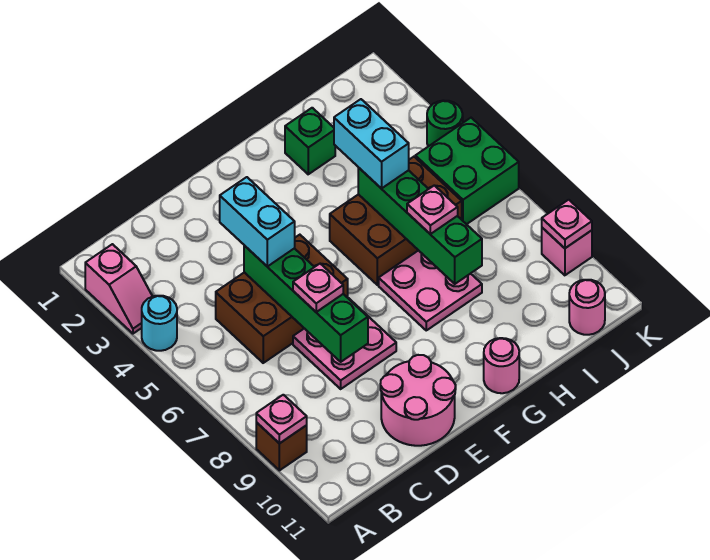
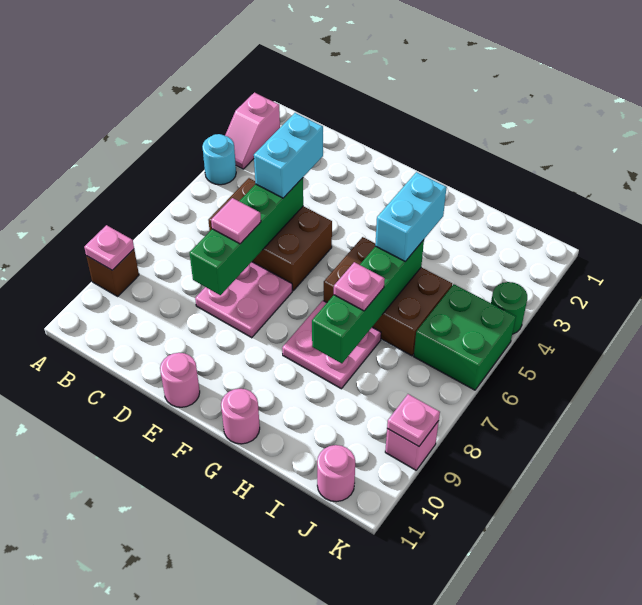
pink plate D7 level 3 -> pink tile D7 level 3
pink round brick D10:E11 level 1 -> pink round brick E11 level 1
green brick H2 level 1 -> none

